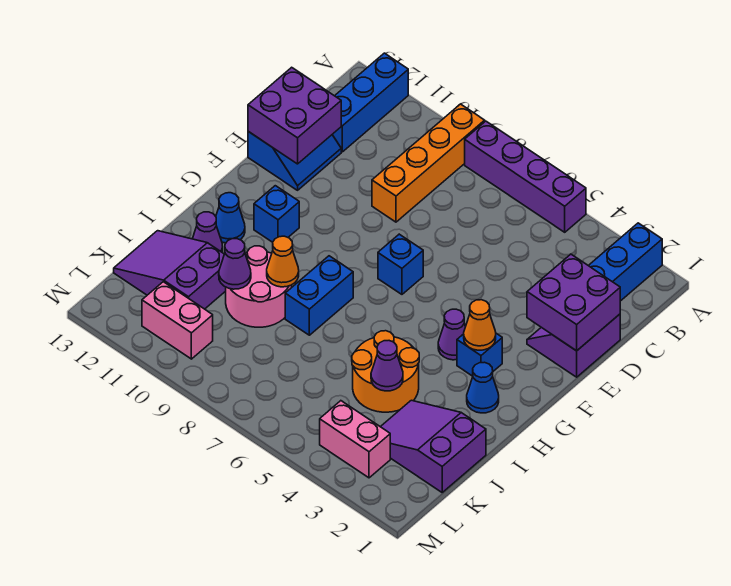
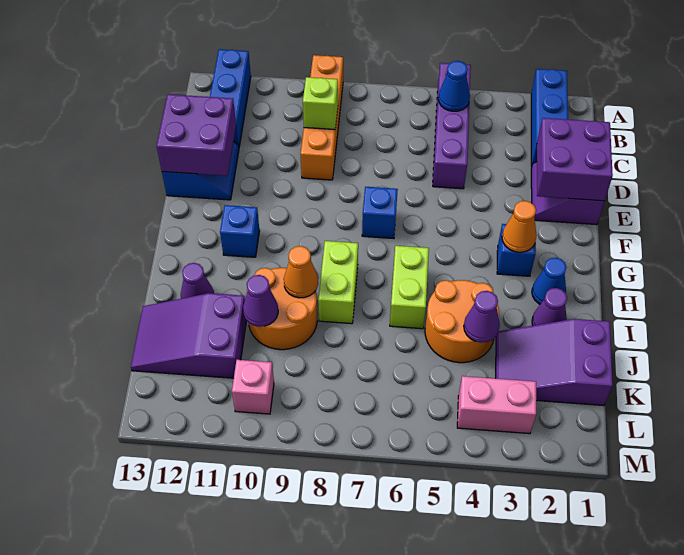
purple brick A5:A8 level 1 -> purple brick A5:D5 level 1
none -> lime brick C9 level 2
purple cone G4 level 1 -> purple cone I2 level 1
none -> lime brick H6:I6 level 1
blue brick H8:I8 level 1 -> lime brick H8:I8 level 1
blue cone H12 level 1 -> blue cone B5 level 2
pink round brick I9:J10 level 1 -> orange round brick I9:J10 level 1
pink brick L10:L11 level 1 -> pink brick L10 level 1

